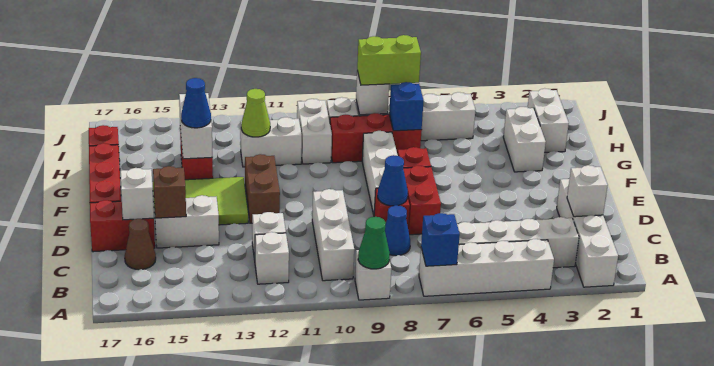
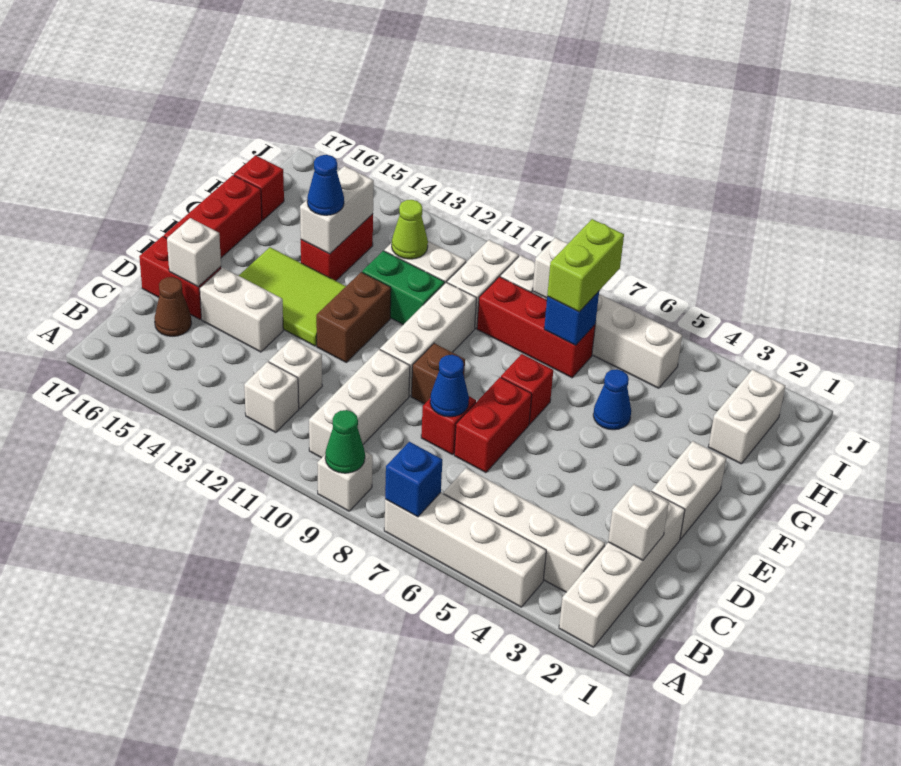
blue cone C8 level 1 -> blue cone G5 level 1
brown brick D15 level 2 -> brown brick E9 level 1
white brick E8:G8 level 1 -> white brick E10:G10 level 1
white brick G3:H3 level 1 -> white brick E2:F2 level 1
none -> green brick G11:G12 level 1
lime brick I7:I8 level 3 -> lime brick H7:I7 level 3

